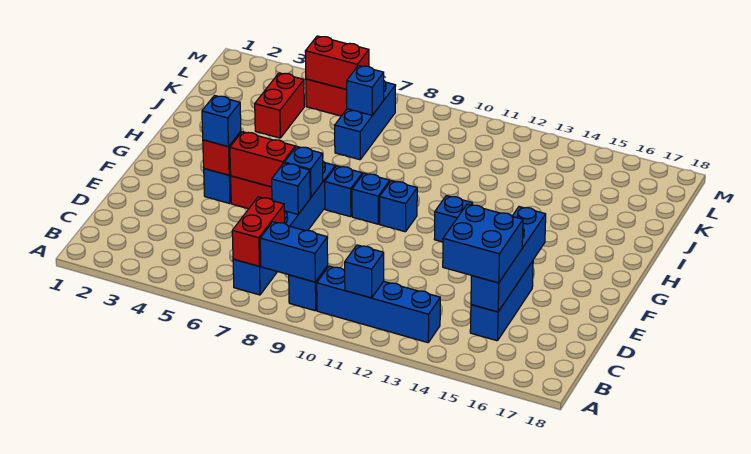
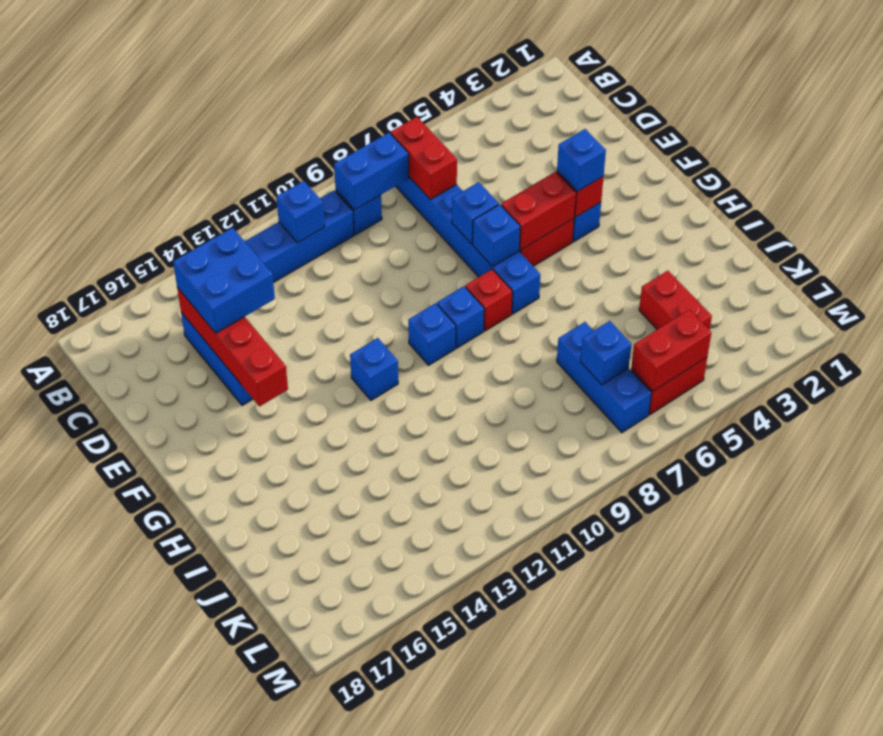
blue brick C15:F15 level 2 -> red brick C15:F15 level 2
blue brick G8 level 1 -> red brick G8 level 1

